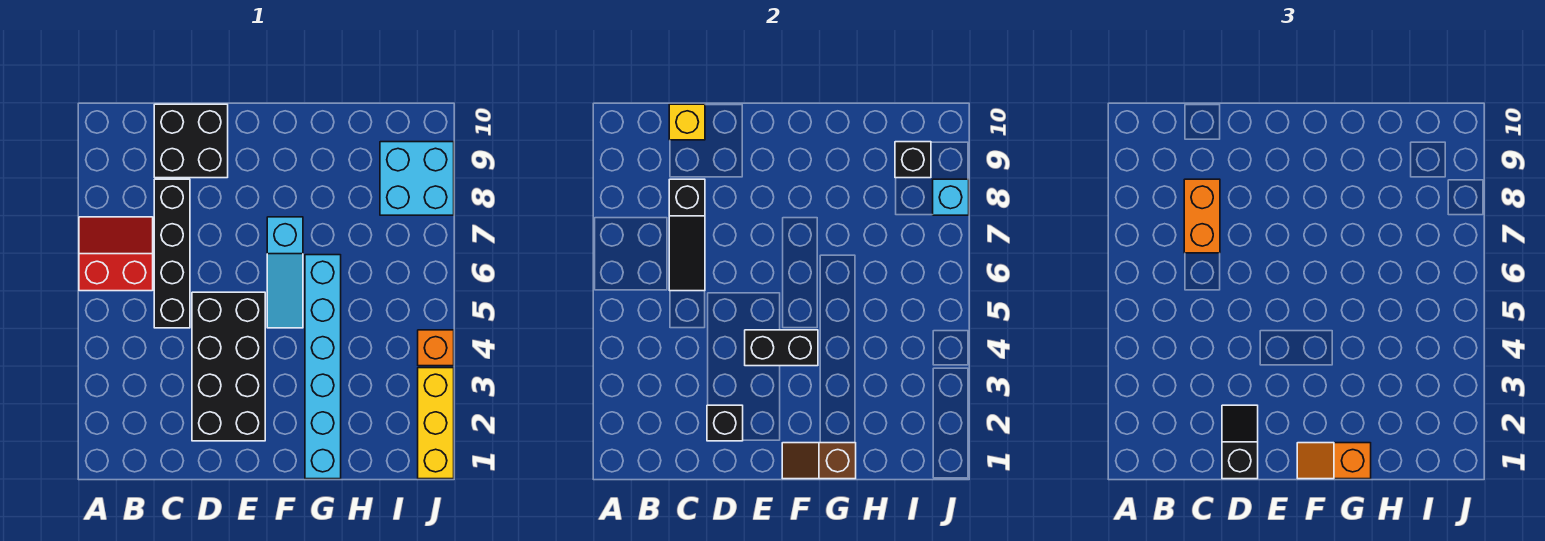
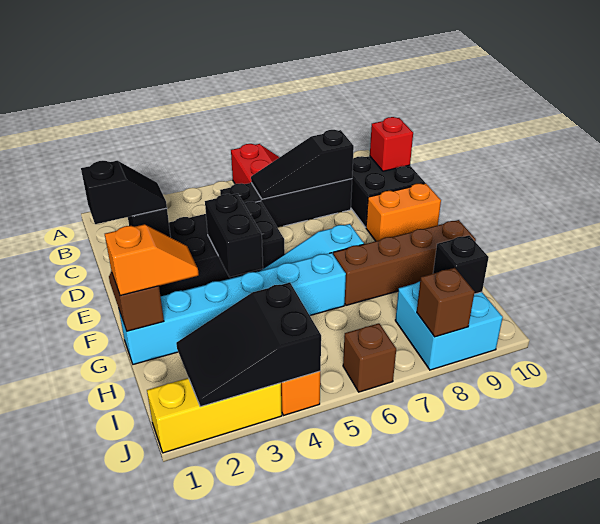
orange brick C7:C8 level 3 -> orange brick E9:E10 level 1
yellow brick C10 level 2 -> red brick C10 level 2
orange slope F1:G1 level 3 top G -> orange slope G1:G2 level 3 top 1
none -> brown brick G7:G10 level 1
none -> black slope I2:J4 level 2 top 4
none -> brown brick J6 level 1
cyan brick J8 level 2 -> brown brick J8 level 2

